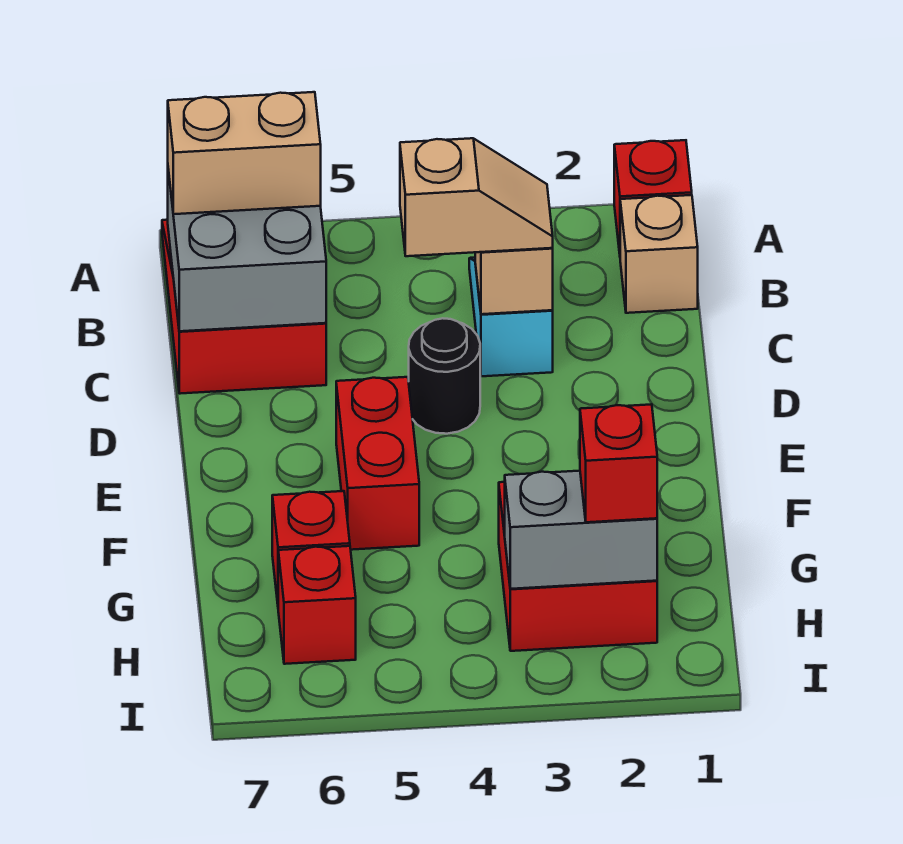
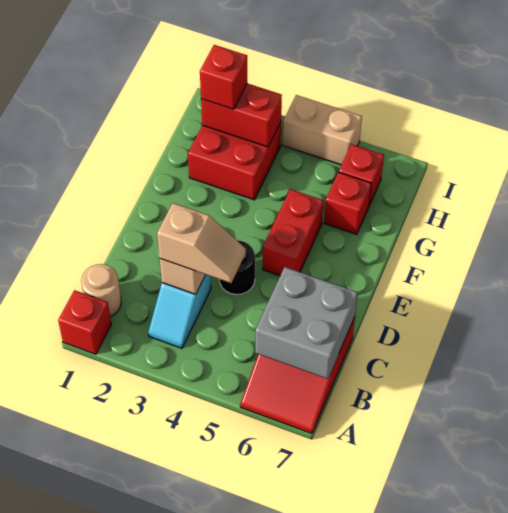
tan brick B1 level 1 -> tan round brick B1 level 1
tan brick B6:B7 level 3 -> tan brick I4:I5 level 1
tan slope C3:C4 level 3 top 4 -> tan slope C3:C4 level 3 top 3
grey brick H2:H3 level 2 -> red brick H2:H3 level 2

